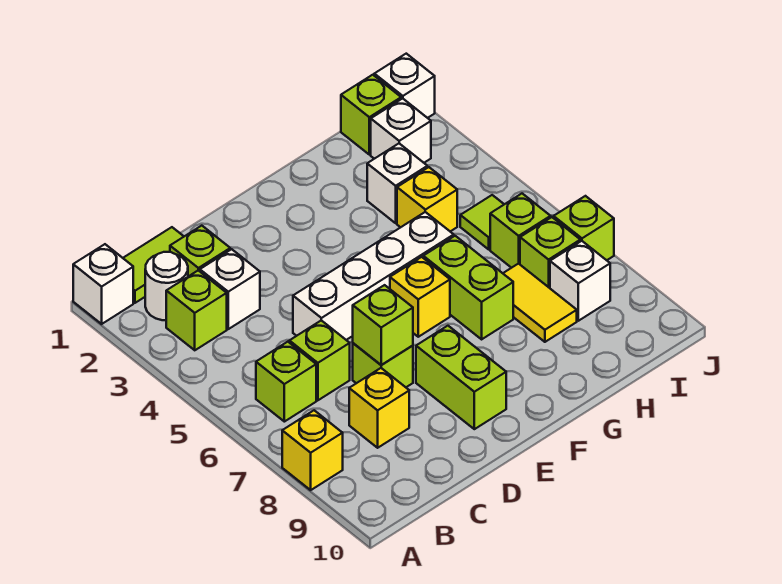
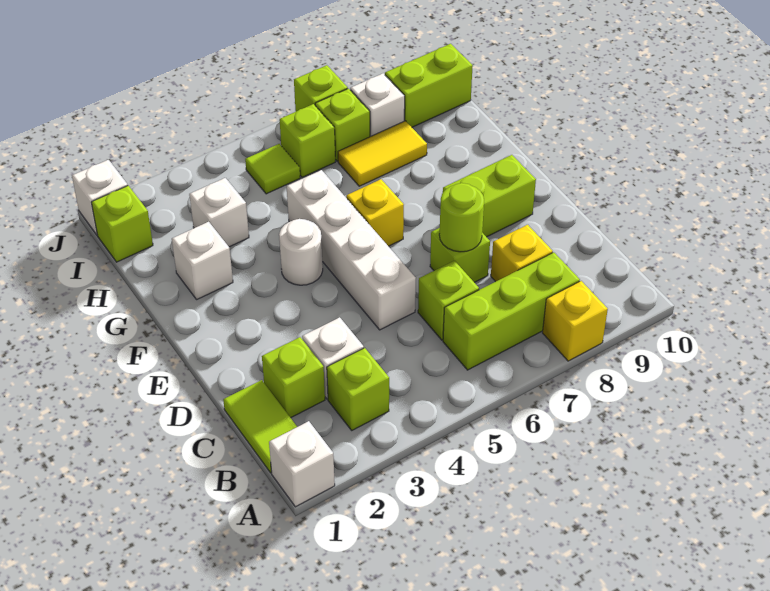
white round brick B2 level 1 -> white round brick F4 level 1
lime brick B6 level 1 -> lime brick B6:B8 level 1
lime brick D7 level 2 -> lime round brick D7 level 2
lime brick G6:G7 level 1 -> lime brick I9:I10 level 1
yellow brick H4 level 1 -> none
white brick I2 level 1 -> white brick G2 level 1

